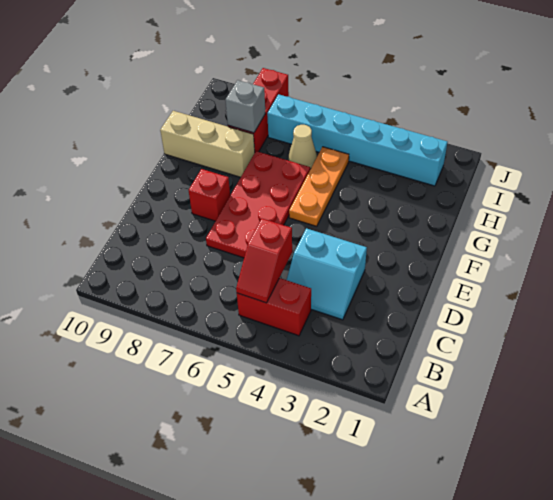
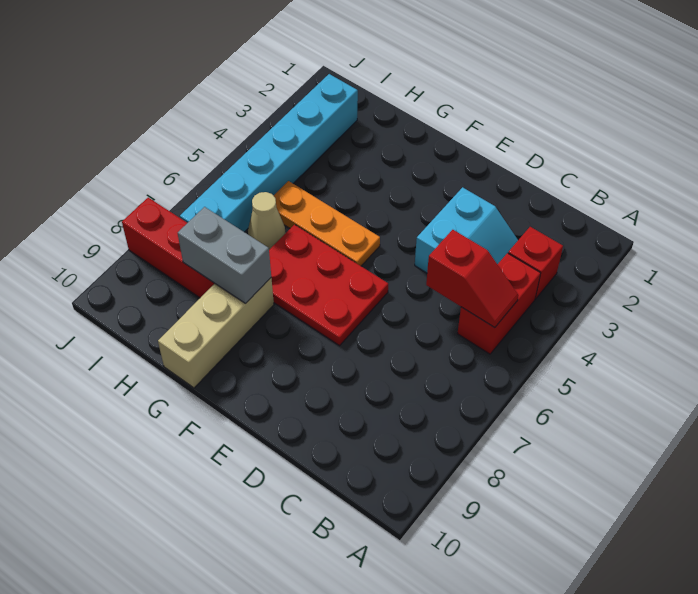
red plate D6:G7 level 1 -> red plate E6:G7 level 1
red brick E8 level 1 -> red brick B3 level 1
grey brick H8 level 2 -> grey brick G8:H8 level 2

